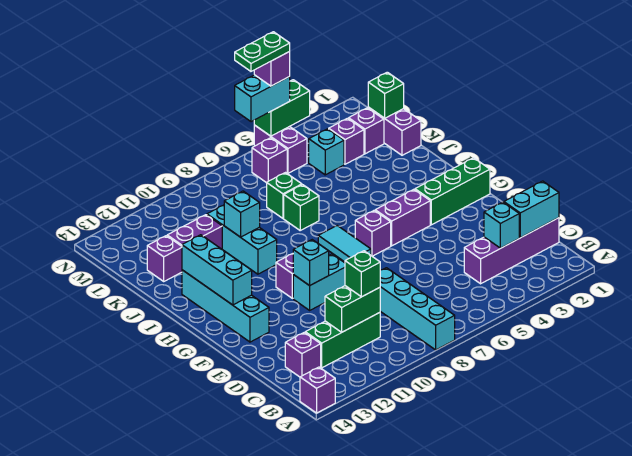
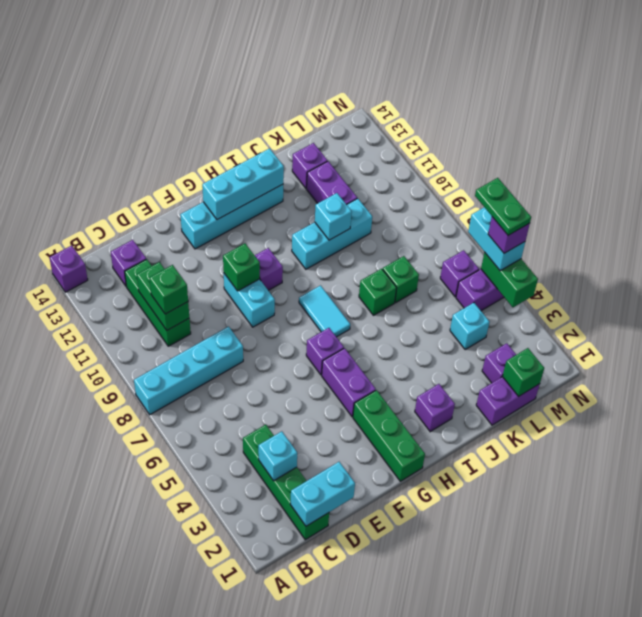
purple brick C1:C4 level 1 -> green brick C1:C4 level 1
cyan brick C1:C2 level 2 -> cyan brick C1:D1 level 2
cyan brick F10 level 2 -> green brick F10 level 2
cyan tile G7:H7 level 1 -> cyan tile H7:H8 level 1
purple brick L3 level 1 -> purple brick I2 level 1

